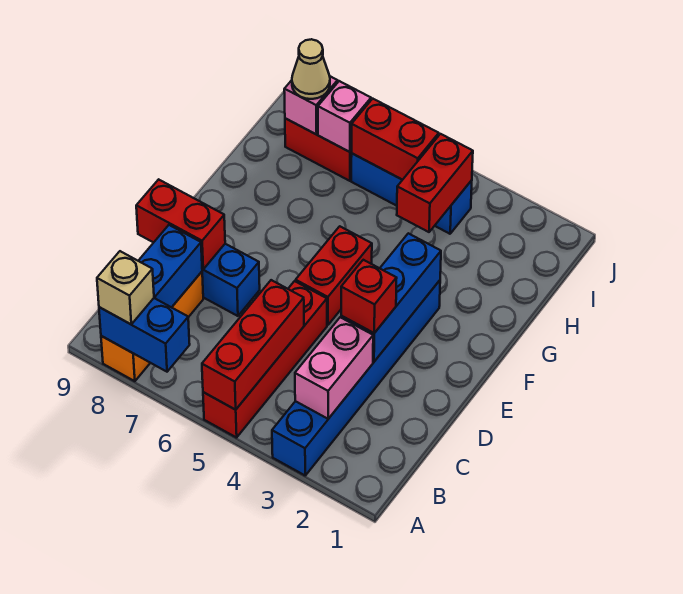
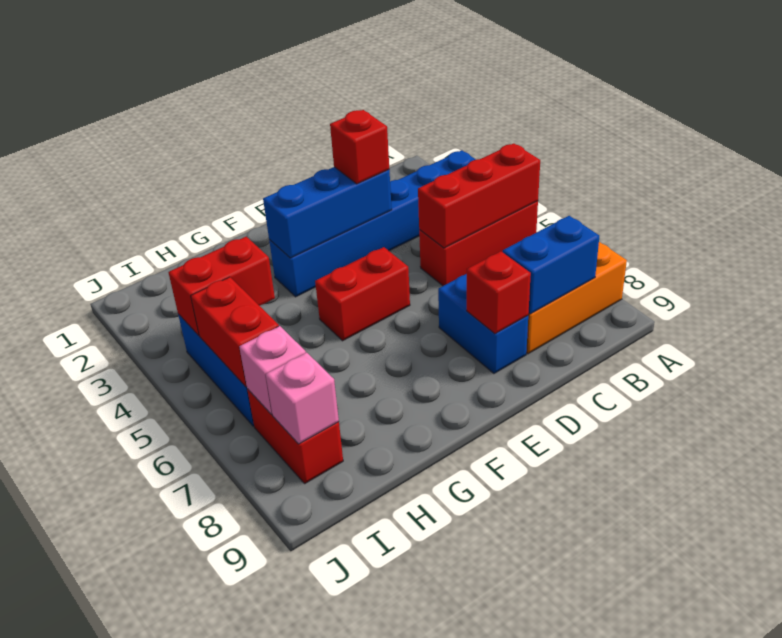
red brick A5:D5 level 1 -> red brick A5:C5 level 1
blue brick A7:A8 level 2 -> none
tan brick A8 level 3 -> none
pink brick B3:C3 level 2 -> none
red brick D8:D9 level 2 -> red brick D8 level 2
tan cone I8 level 3 -> none

